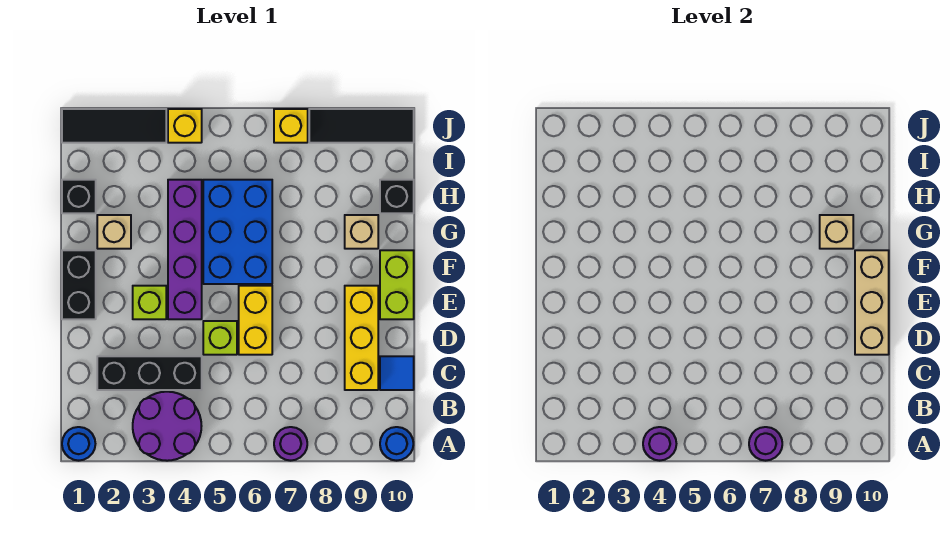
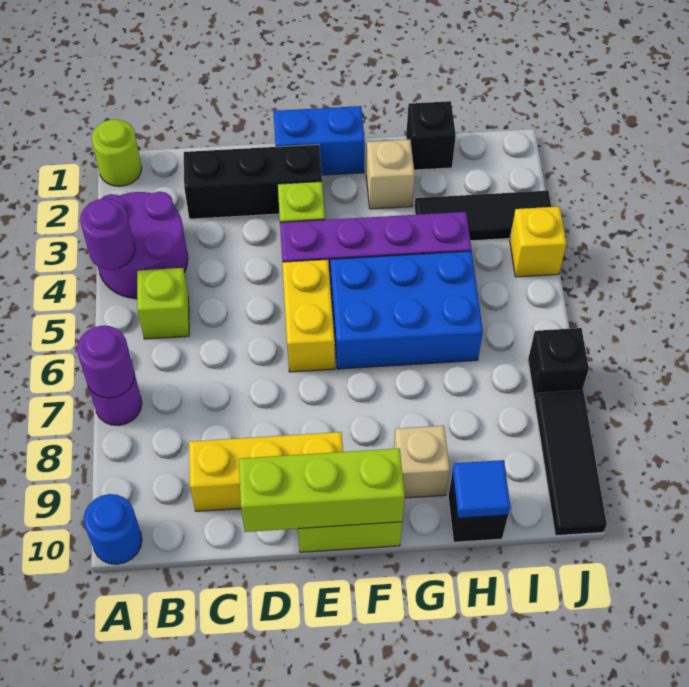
blue round brick A1 level 1 -> lime round brick A1 level 1
black brick C2:C4 level 1 -> black brick C2:E2 level 1
blue tile C10 level 1 -> blue tile H10 level 2
lime brick D5 level 1 -> lime brick B5 level 1
yellow brick D6:E6 level 1 -> yellow brick E5:E6 level 1
tan brick D10:F10 level 2 -> lime brick D10:F10 level 2
black brick E1:F1 level 1 -> blue brick E1:F1 level 1
tan brick G9 level 2 -> none
black tile J1:J3 level 1 -> black tile H3:J3 level 1
yellow brick J7 level 1 -> black brick J7 level 1

